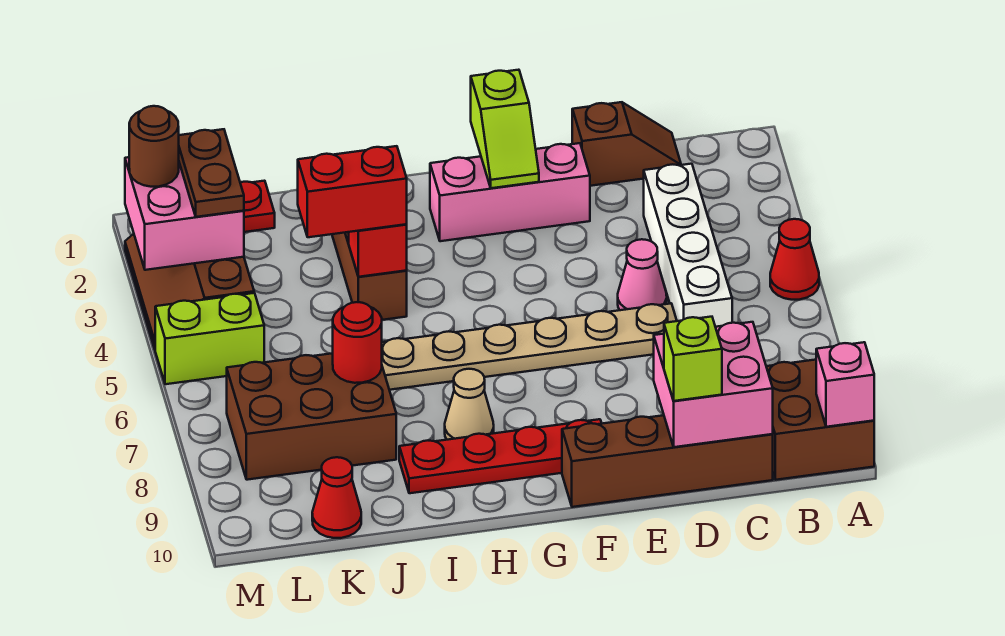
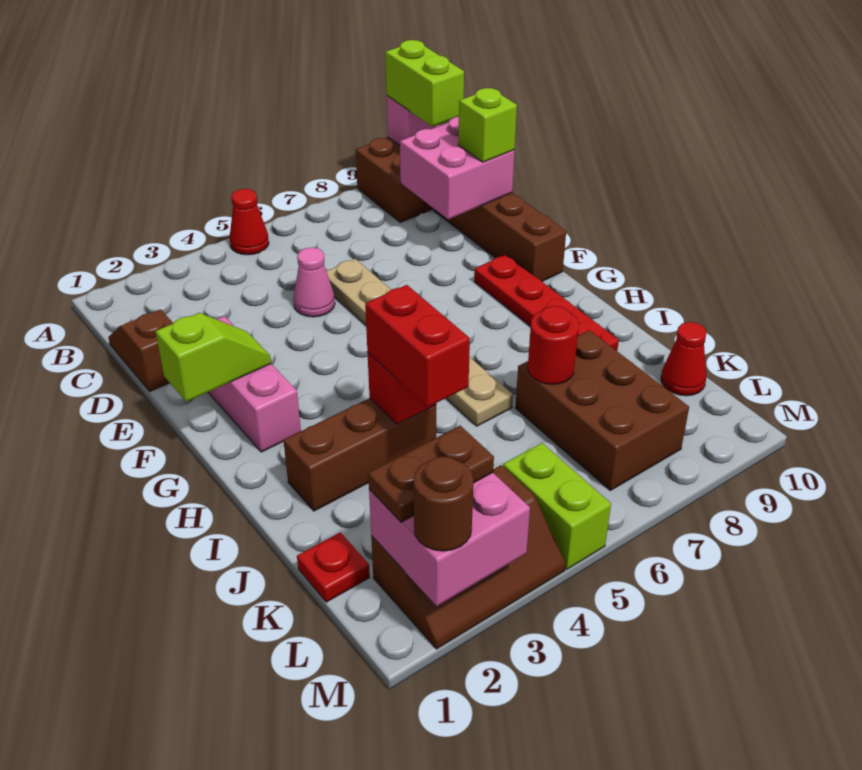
none -> lime brick A10:B10 level 3
white brick C3:C6 level 1 -> none
tan cone H8 level 1 -> none

